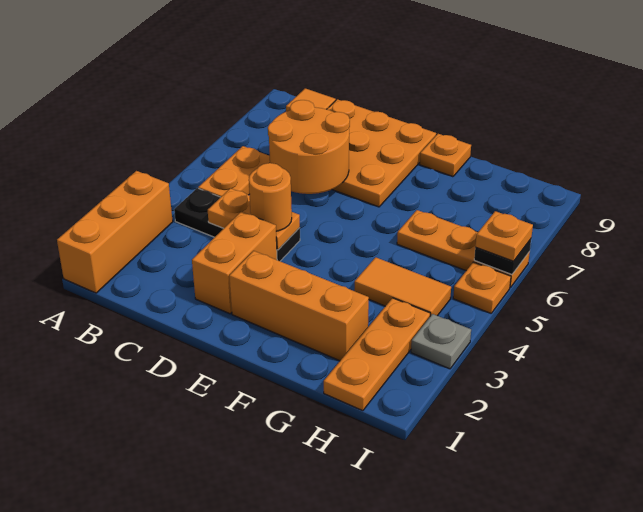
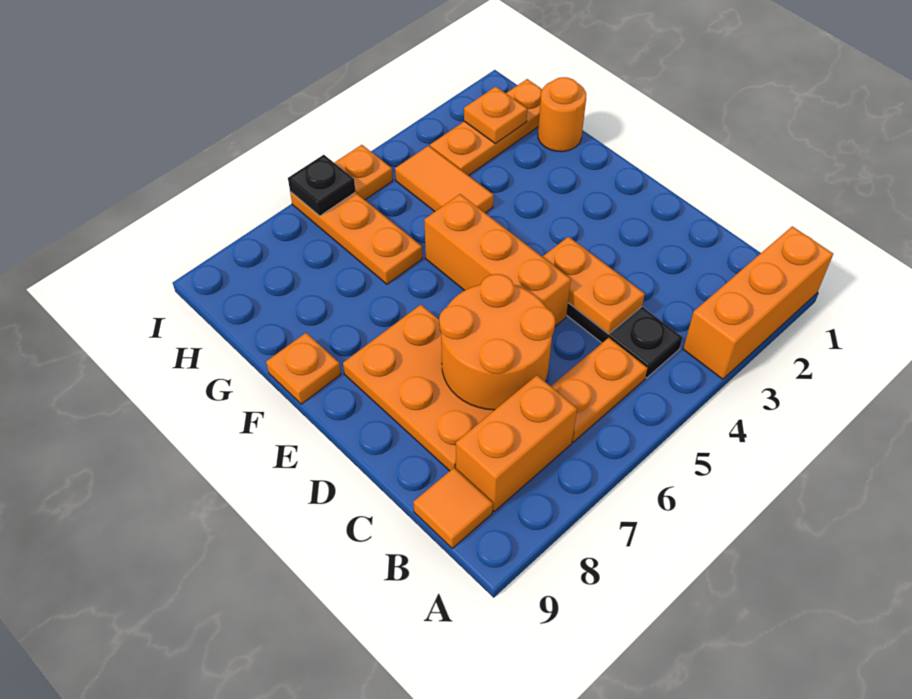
orange plate C7:E9 level 1 -> orange plate C7:E8 level 1
orange brick D2:D3 level 1 -> orange brick B7:B8 level 1
orange round brick D4 level 3 -> orange round brick G1 level 1
orange brick E2:G2 level 1 -> orange brick D5:F5 level 1
grey plate I3 level 1 -> none
orange plate I6 level 3 -> orange plate H2 level 2

